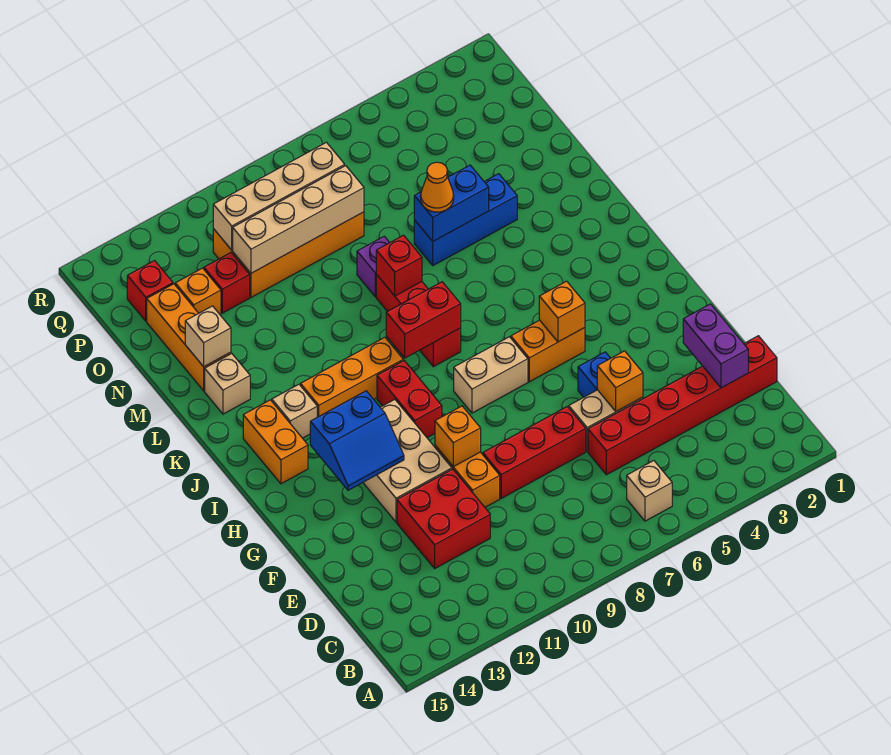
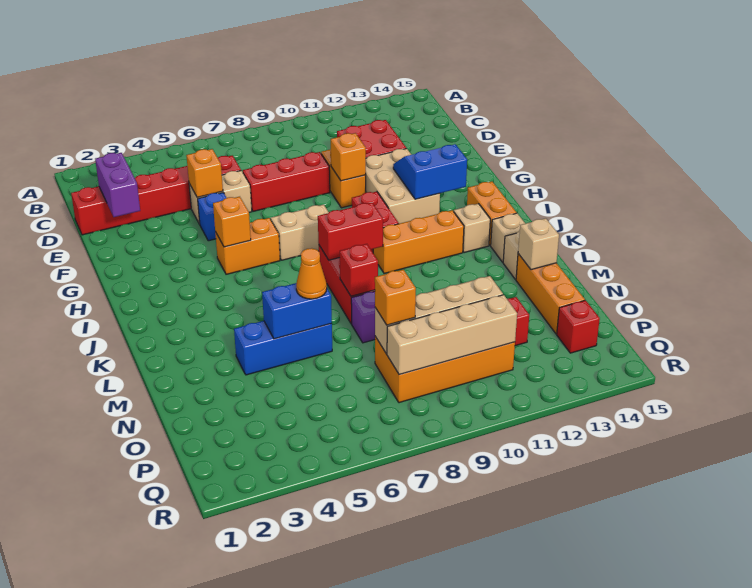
tan brick B6 level 1 -> tan brick K14 level 1
orange brick O13 level 1 -> orange brick O8 level 3

